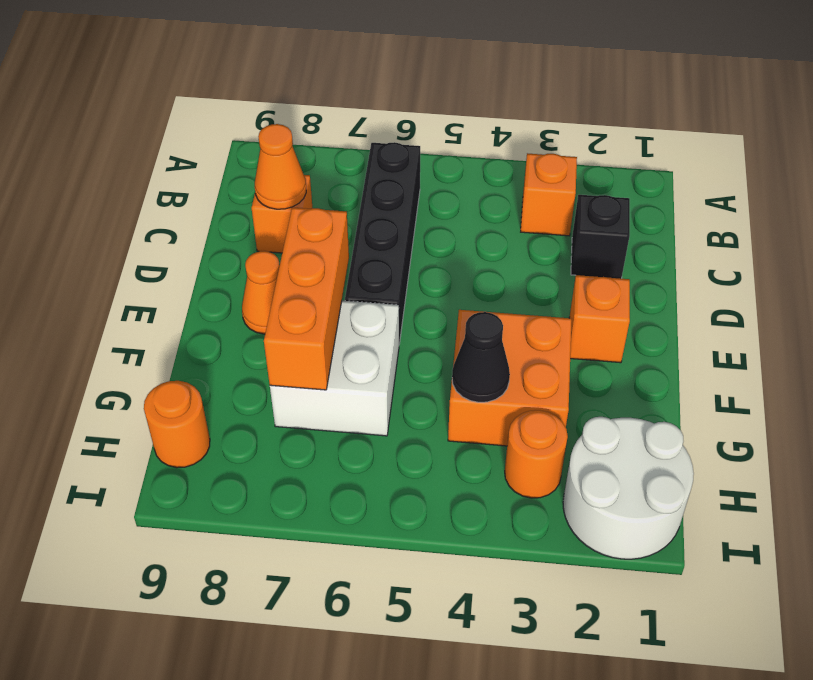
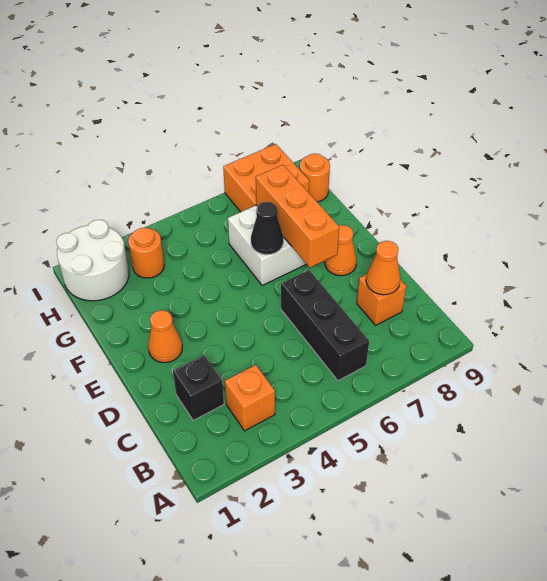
black brick B6:E6 level 1 -> black brick B6:D6 level 1
orange brick E2 level 1 -> orange cone E2 level 1
orange brick F3:G4 level 1 -> orange brick H7:I8 level 1
black cone G4 level 2 -> black cone F6 level 2

